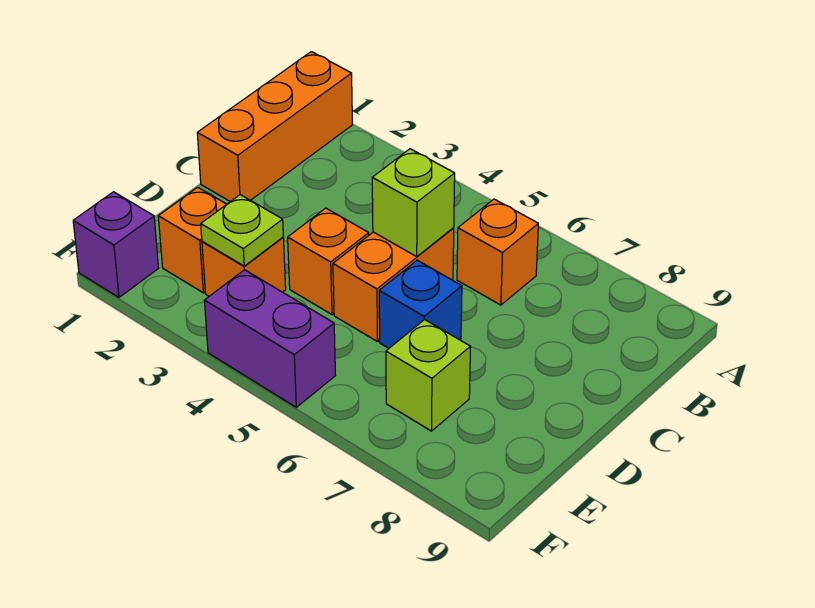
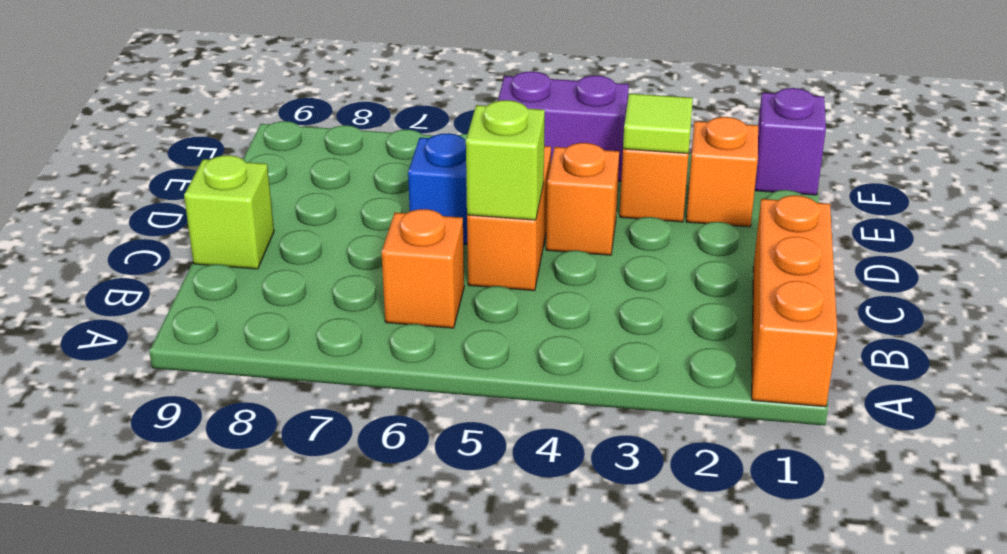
lime plate E3 level 2 -> lime tile E3 level 2
lime brick E7 level 1 -> lime brick C9 level 1

